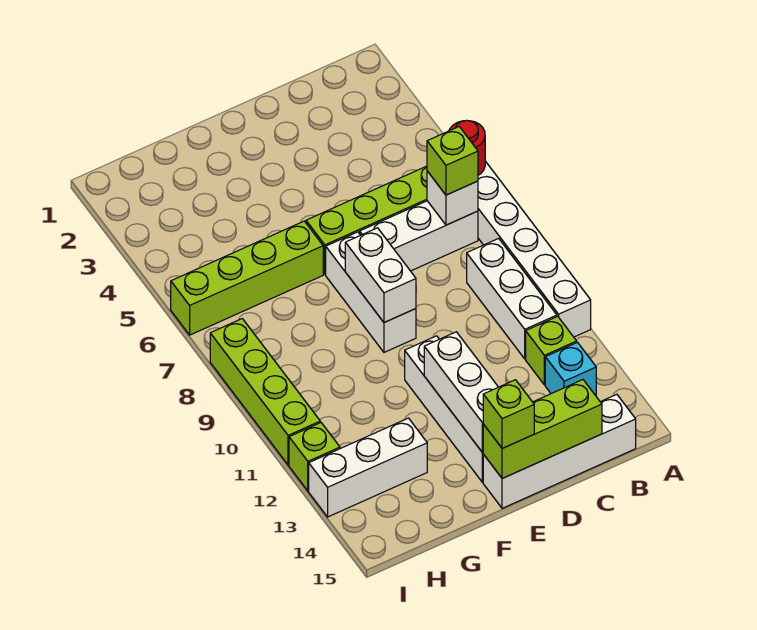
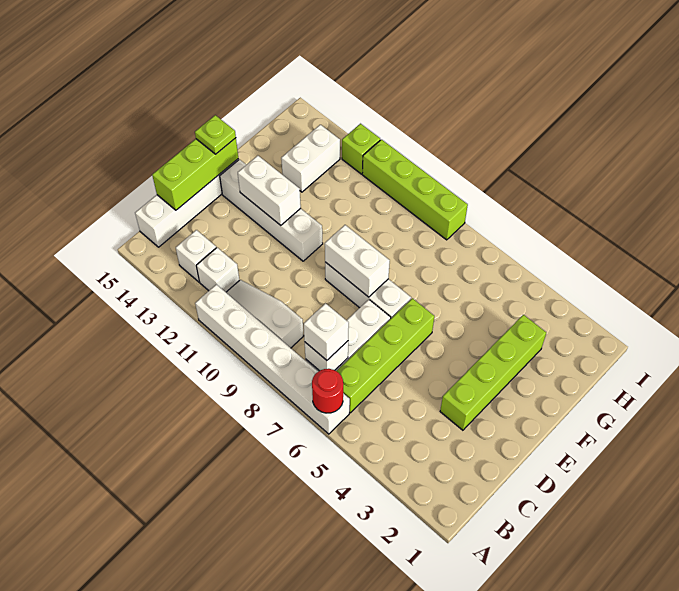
lime brick B7 level 3 -> white brick B7 level 3
white brick B9:B11 level 1 -> white slope B9:B11 level 1 top 9
lime brick B12 level 1 -> white brick B12 level 1
cyan brick B13 level 1 -> white brick B13 level 1
white brick E12:E14 level 2 -> white brick E12:E13 level 2
lime brick E15 level 3 -> lime plate E15 level 3
lime brick F6:I6 level 1 -> lime brick D3:G3 level 1
white brick G13:I13 level 1 -> white brick G13:H13 level 1

